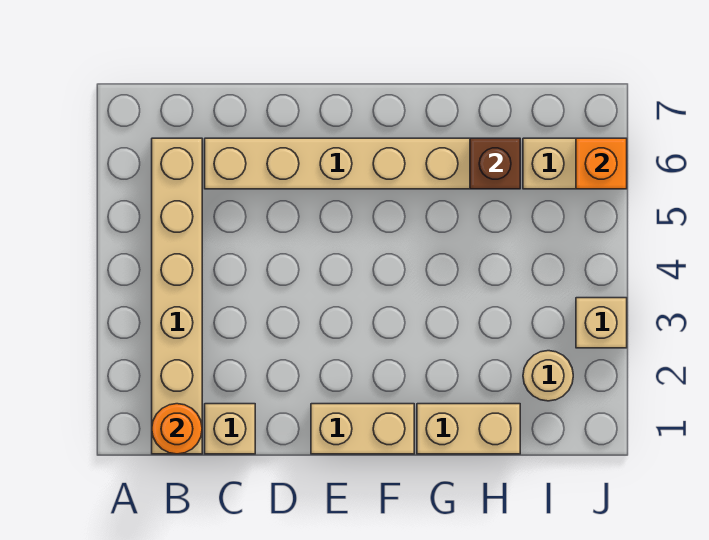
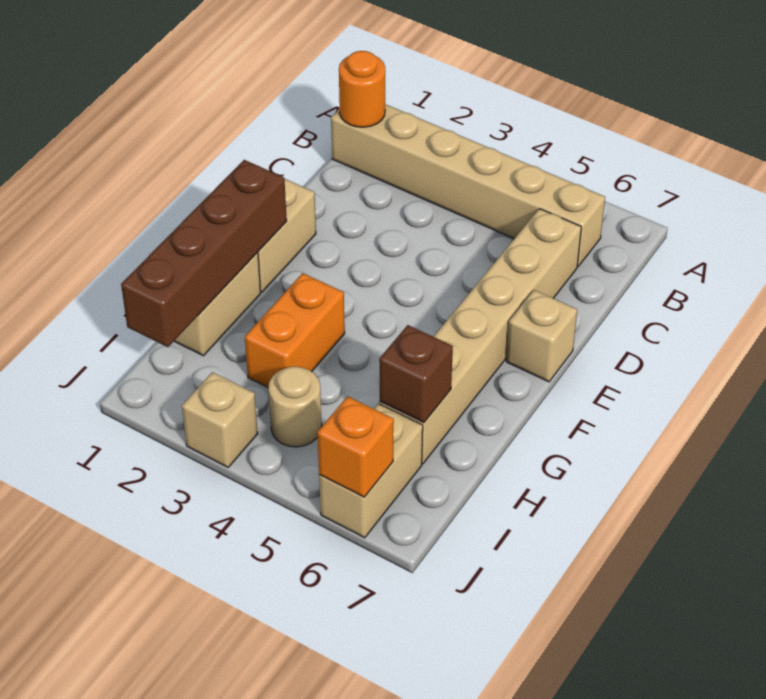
tan brick C1 level 1 -> tan brick E7 level 1
none -> brown brick F1:I1 level 2
none -> orange brick G3:H3 level 1
tan round brick I2 level 1 -> tan round brick I4 level 1

